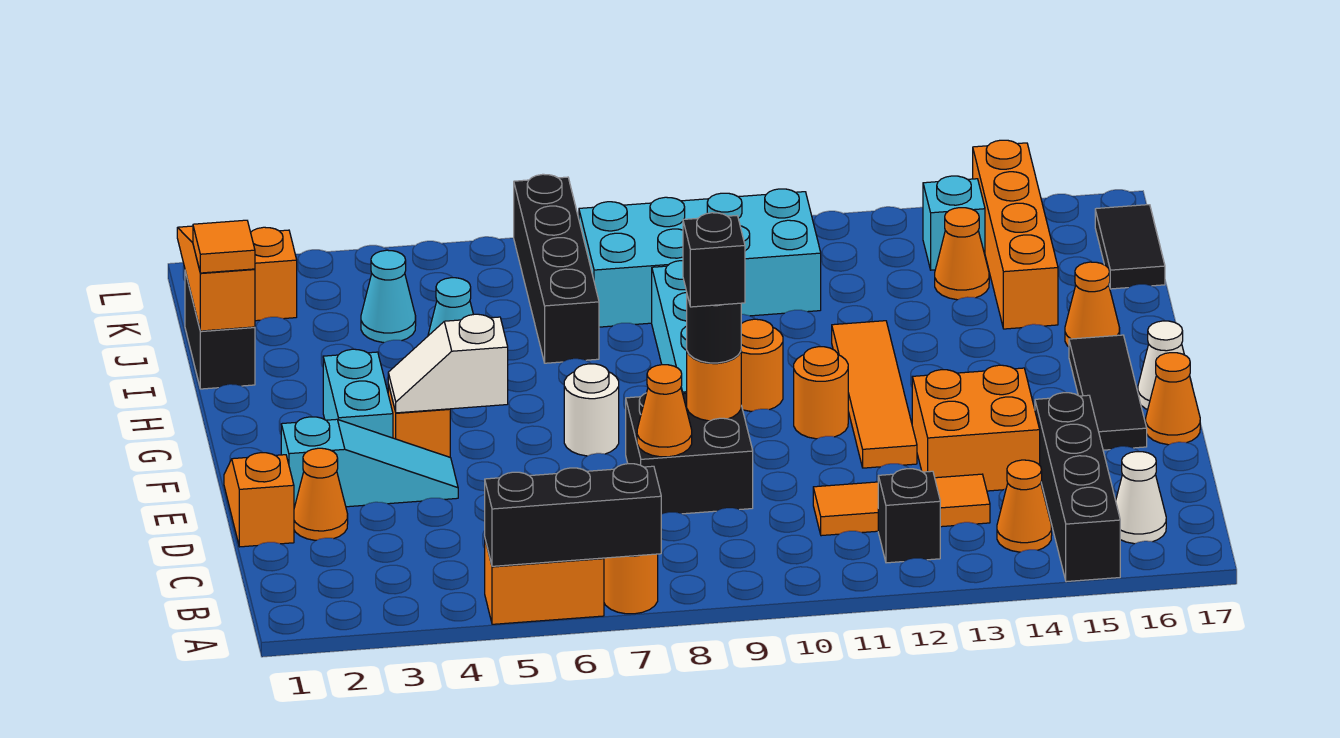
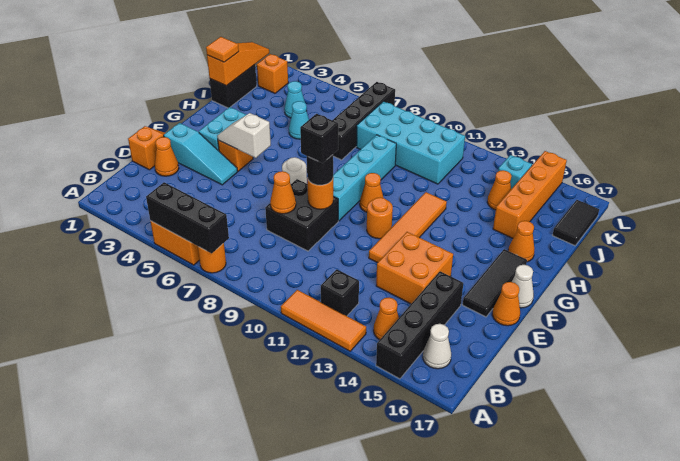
orange tile C11:C13 level 1 -> orange tile A11:A13 level 1
orange round brick G10 level 1 -> orange cone G10 level 1

